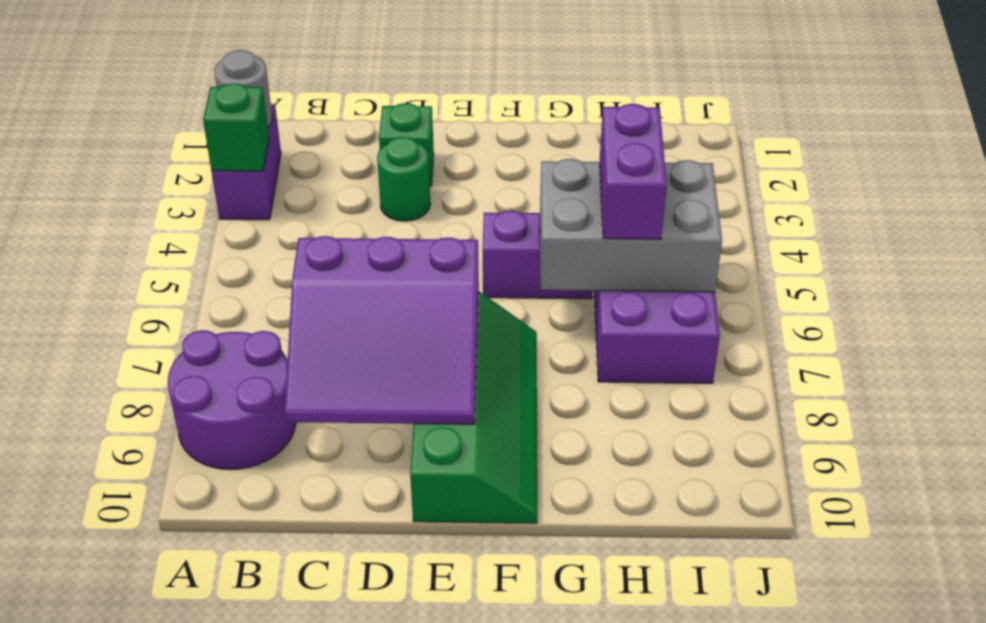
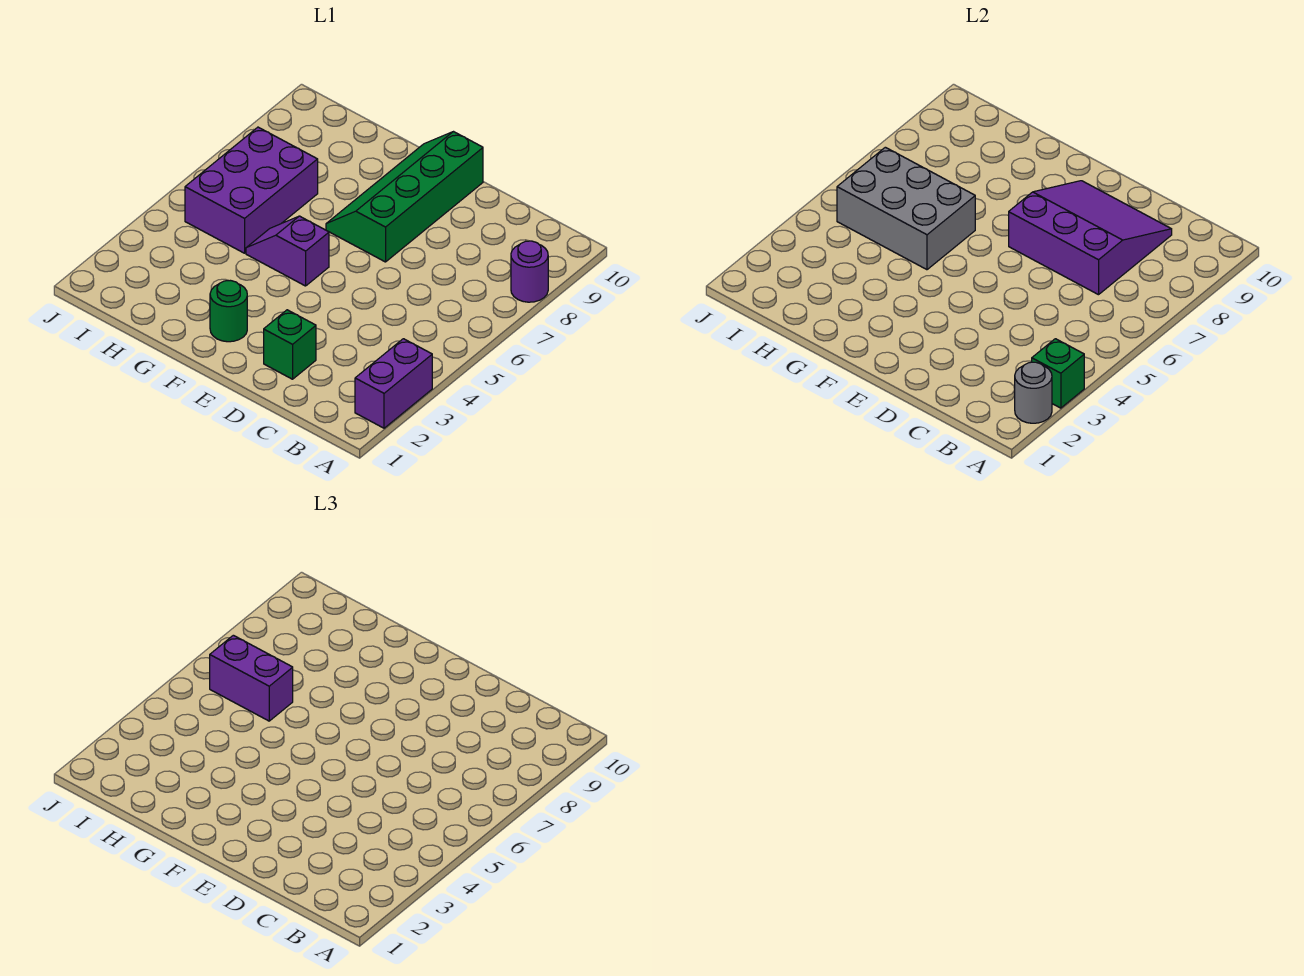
purple round brick A8:B9 level 1 -> purple round brick A8 level 1
green round brick D3 level 1 -> green round brick F2 level 1
purple brick H5:H6 level 3 -> purple brick H6:I6 level 3

